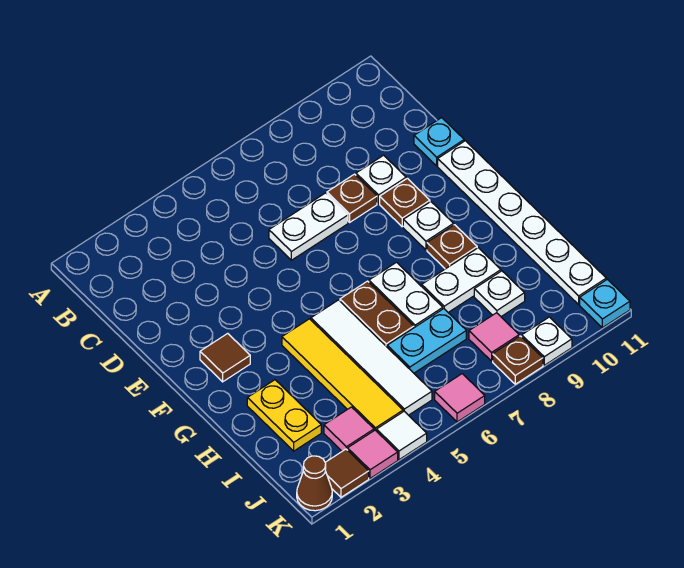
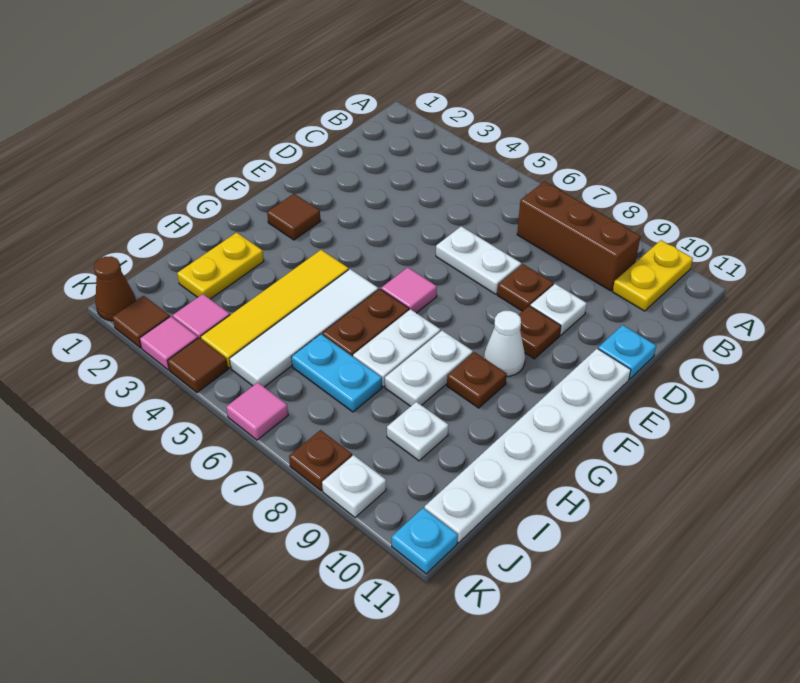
none -> yellow plate A10:B10 level 1
none -> brown brick B7:B9 level 1
white plate F9 level 1 -> white cone F9 level 1
white plate H8:H9 level 1 -> white plate G8:H8 level 1
pink tile J8 level 1 -> pink tile F6 level 1
white tile K4 level 1 -> brown tile K4 level 1

